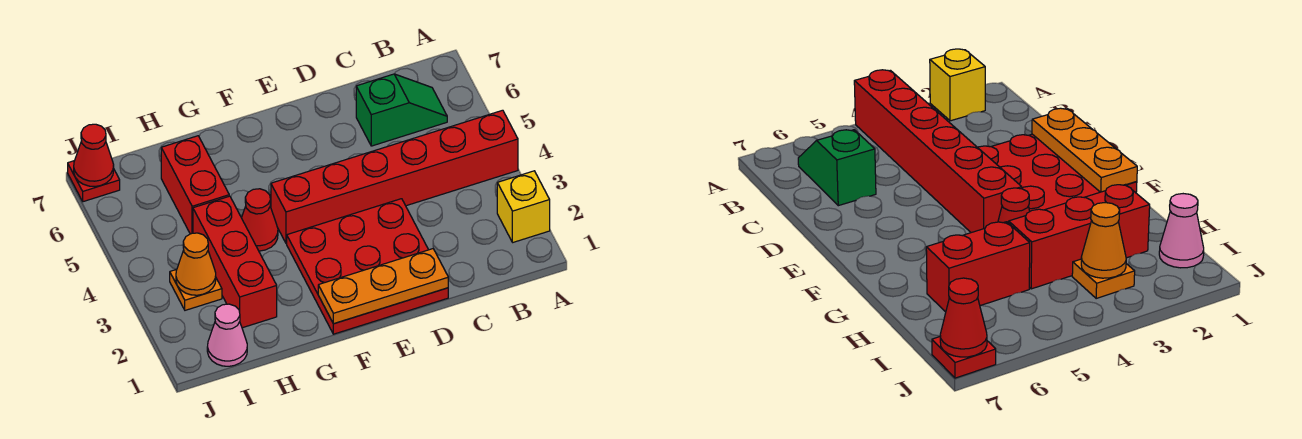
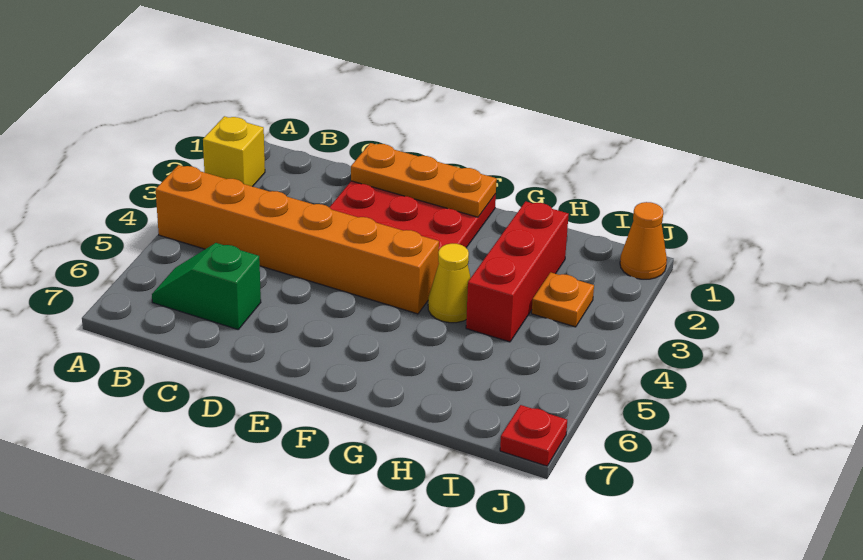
red brick A4:F4 level 1 -> orange brick A4:F4 level 1
red cone G4 level 1 -> yellow cone G4 level 1
red brick H5:H6 level 1 -> none
pink cone I1 level 1 -> none
orange cone I3 level 2 -> orange cone J1 level 1
red cone J7 level 2 -> none

